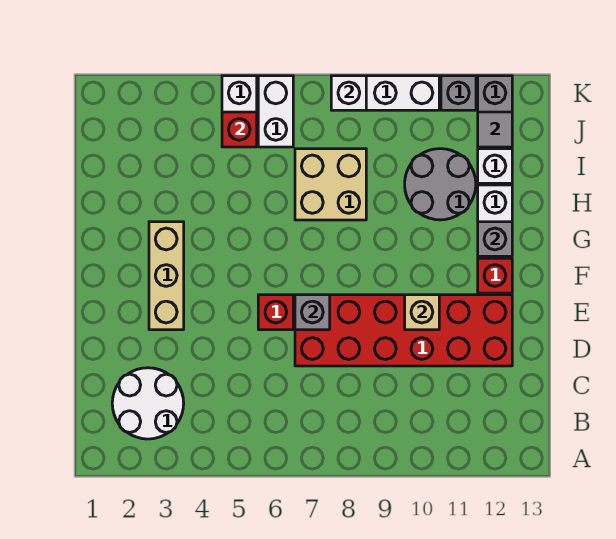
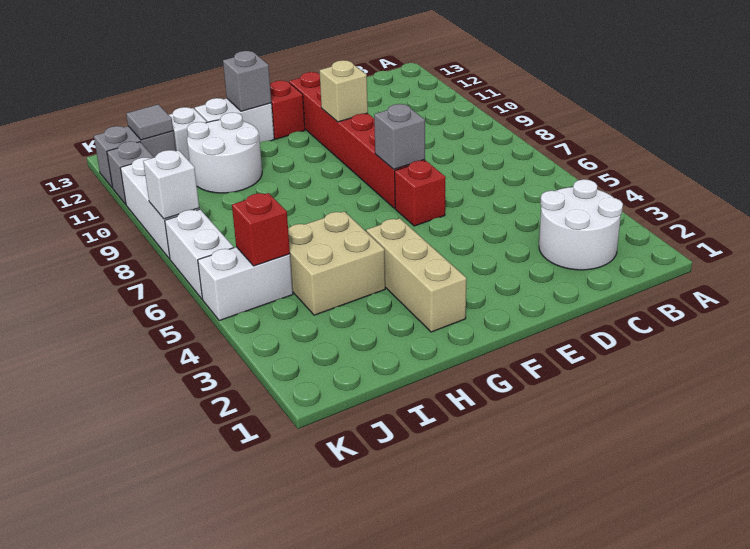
red brick D7:E12 level 1 -> red brick E7:E12 level 1
tan brick E3:G3 level 1 -> tan brick G2:G4 level 1
tan brick H7:I8 level 1 -> tan brick H4:I5 level 1
grey round brick H10:I11 level 1 -> white round brick H10:I11 level 1
white brick J6:K6 level 1 -> white brick K6:K7 level 1

